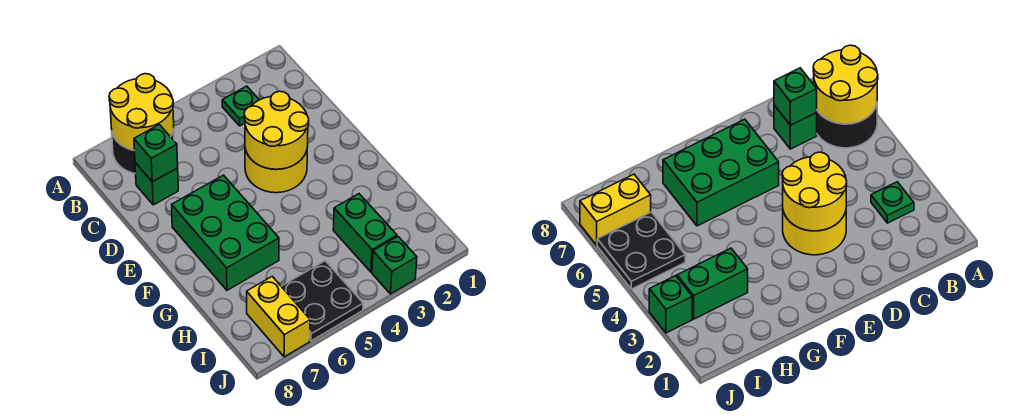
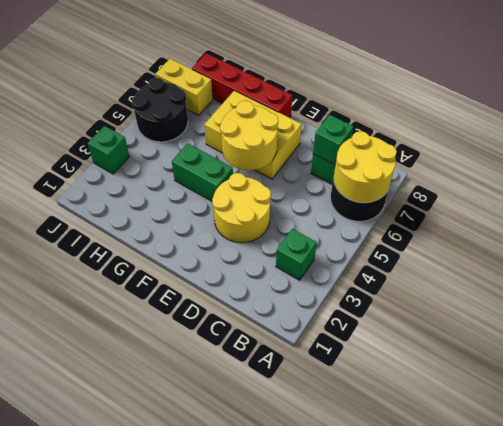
green plate B3 level 1 -> green brick B3 level 1
yellow round brick D3:E4 level 2 -> yellow round brick E5:F6 level 2
green brick E6:G7 level 1 -> yellow brick E6:G7 level 1
none -> red brick F8:I8 level 1
green brick H3:I3 level 1 -> green brick F4:G4 level 1
black plate I5:J6 level 1 -> black round brick I5:J6 level 1

